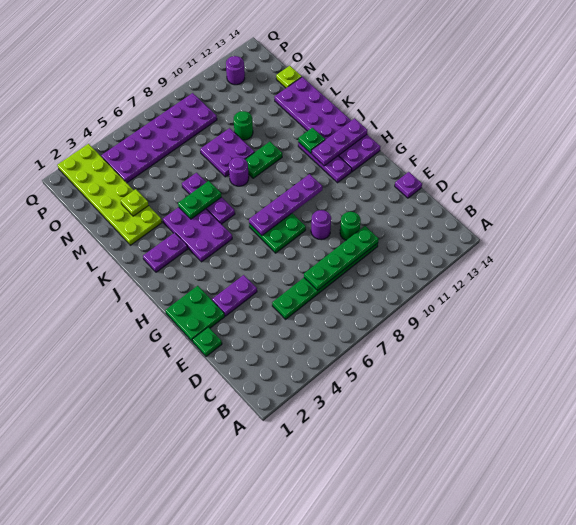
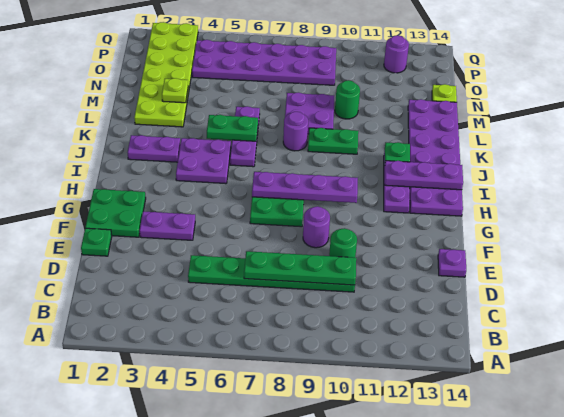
purple plate I4:K5 level 1 -> purple plate I4:J5 level 1

